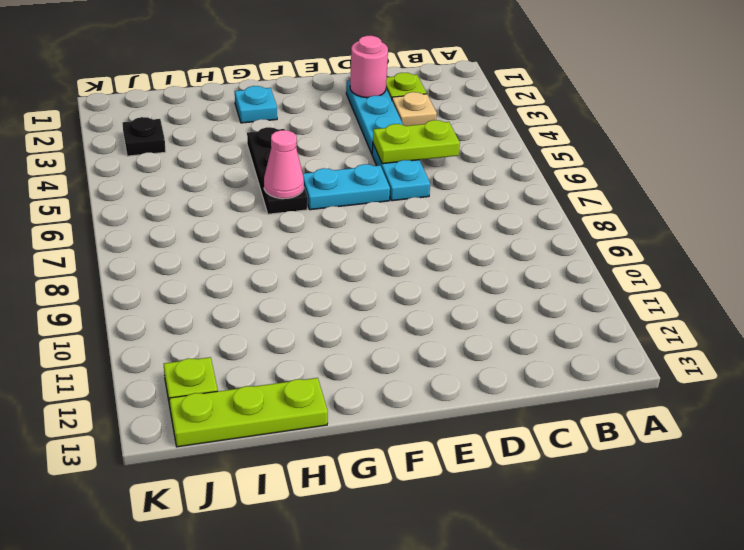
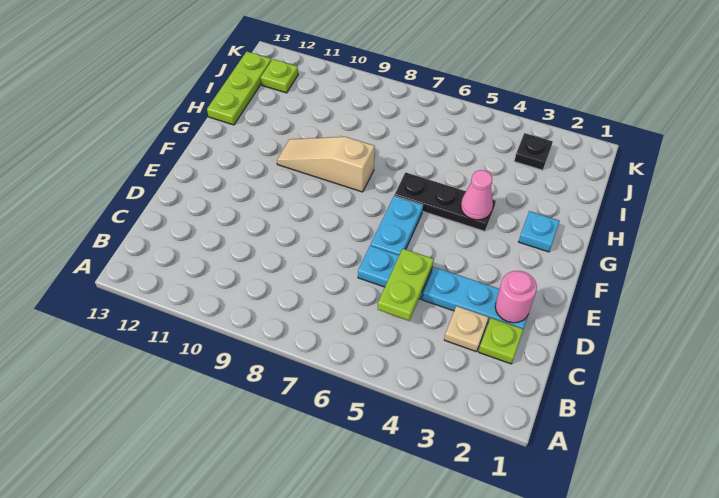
pink cone G6 level 2 -> pink cone G4 level 2
none -> tan slope G8:G10 level 1 top 8

